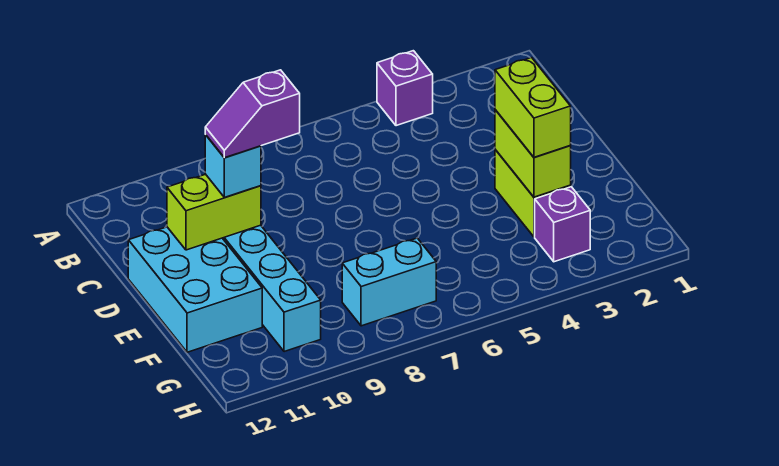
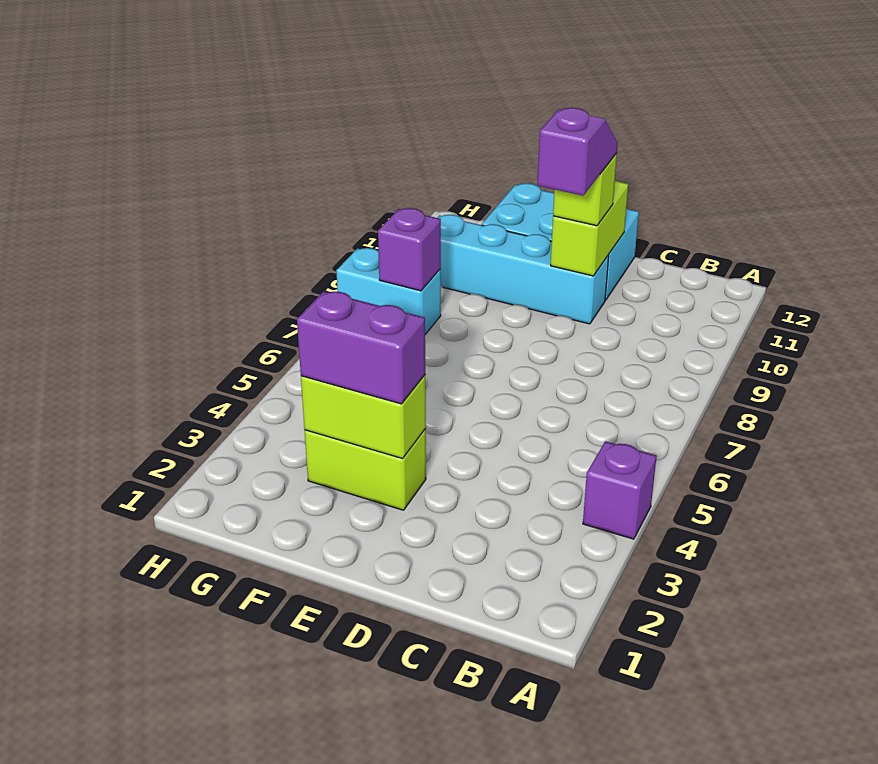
cyan brick D10 level 3 -> lime brick D10 level 3
lime brick E3:F3 level 3 -> purple brick E3:F3 level 3
purple brick G3 level 1 -> purple brick G8 level 2
cyan brick G7:G8 level 1 -> cyan brick G8:H8 level 1

